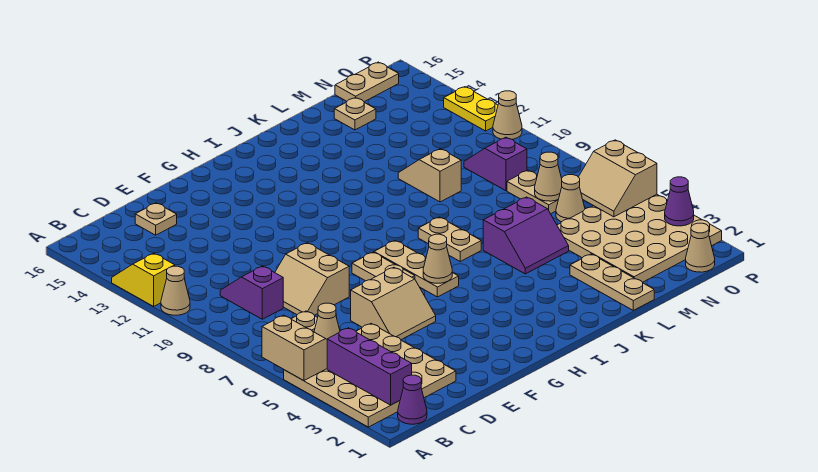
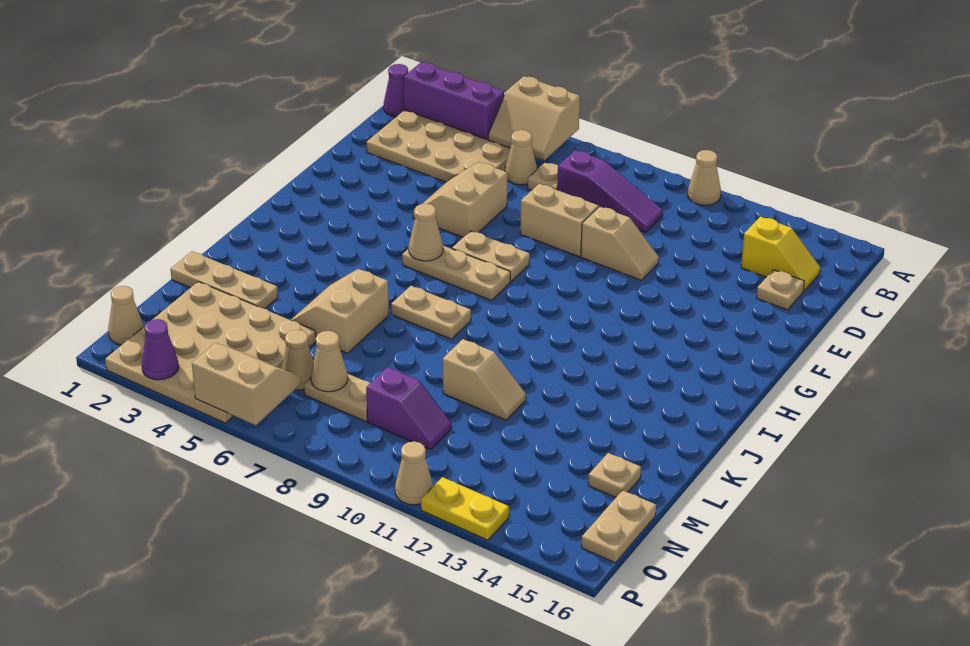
yellow slope A12:A13 level 1 top 12 -> yellow slope C14:C15 level 1 top 14
purple slope C9:C10 level 1 top 9 -> purple slope C8:C10 level 1 top 8
none -> tan slope E10:E11 level 1 top 10
purple slope K5:L6 level 1 top 6 -> tan slope K5:L6 level 1 top 6

